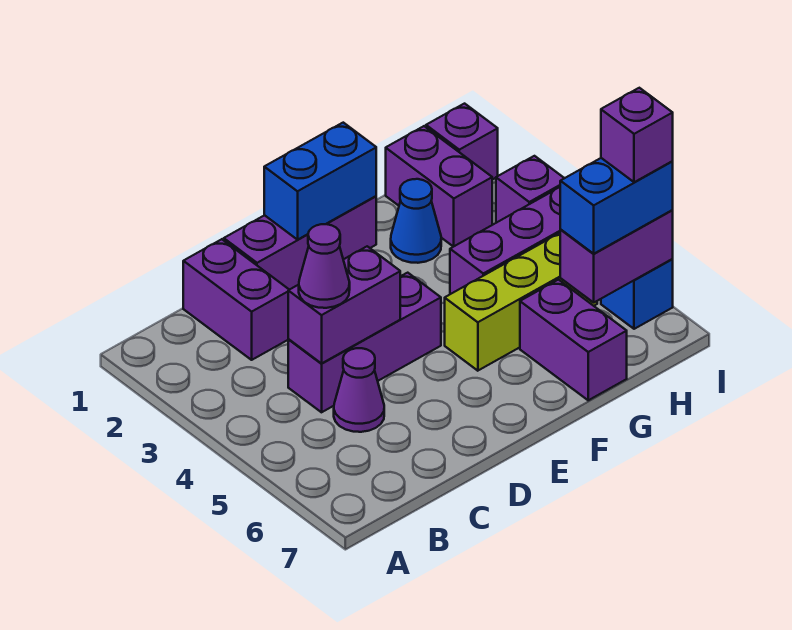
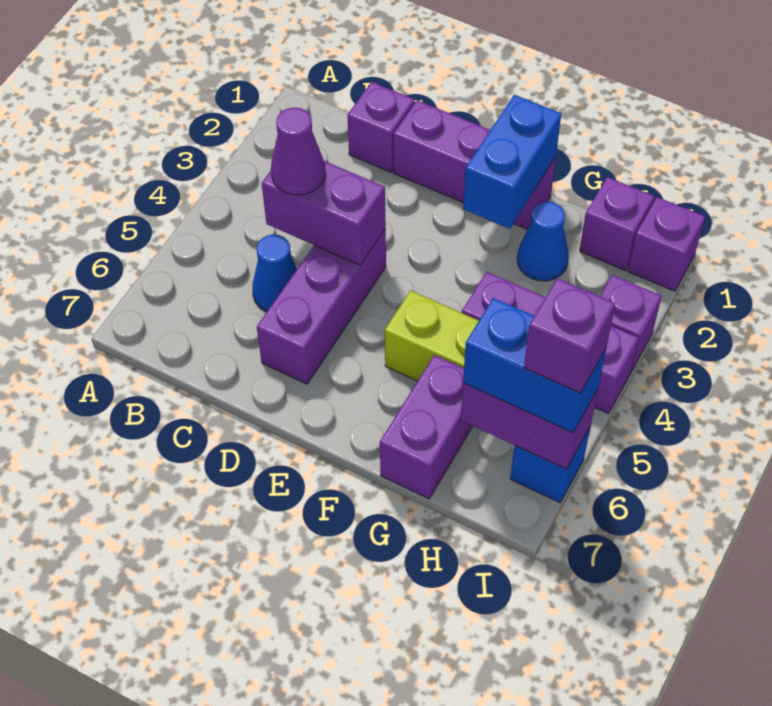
purple brick C1:C2 level 1 -> purple brick C1 level 1
purple brick C4:E4 level 1 -> purple brick D4:D6 level 1
purple cone C5 level 1 -> blue cone C5 level 1
blue brick E1:F1 level 2 -> blue brick F1:F2 level 2
purple brick H1:H2 level 1 -> purple brick H1 level 1

